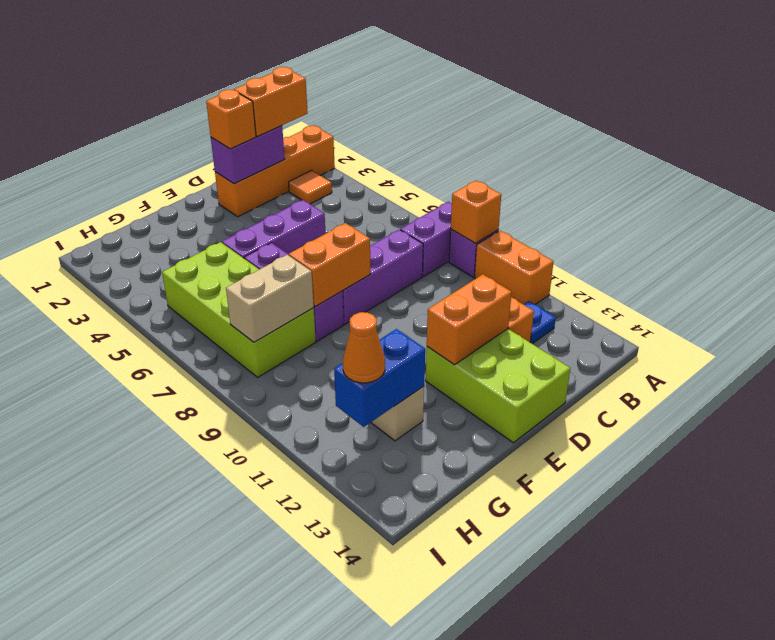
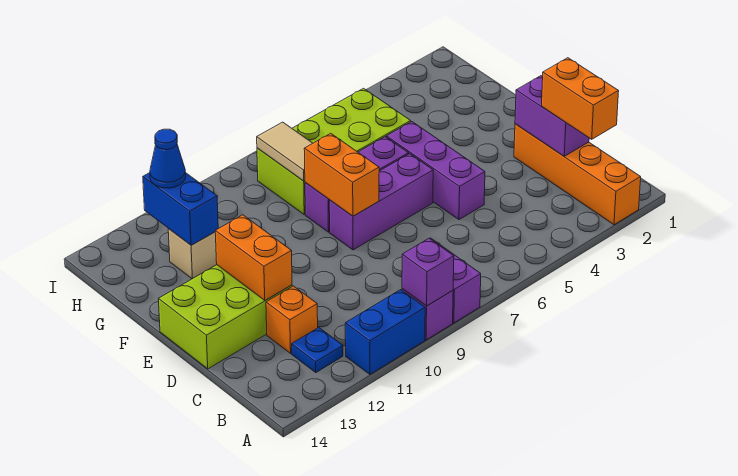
orange brick A9 level 2 -> purple brick A9 level 2
orange brick A10:A11 level 1 -> blue brick A10:A11 level 1
orange tile B3 level 1 -> none
purple brick C8:E8 level 1 -> purple brick E6:E8 level 1
orange brick D2 level 3 -> none
tan brick G8:H8 level 2 -> tan tile G8:H8 level 2
orange cone H12 level 3 -> blue cone H12 level 3

